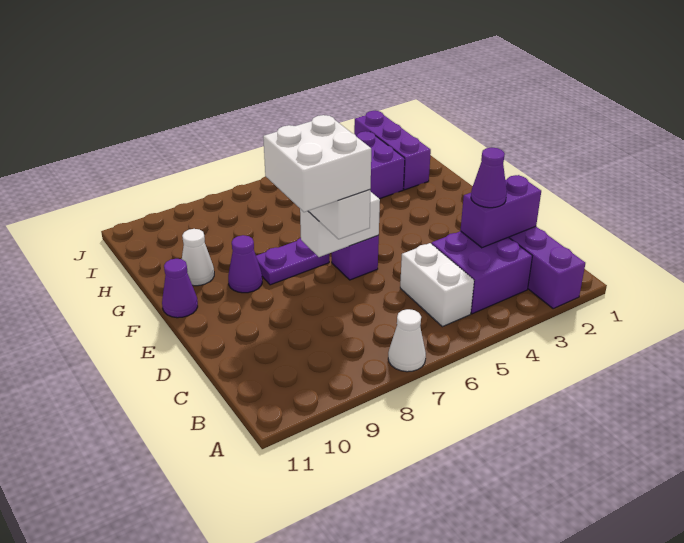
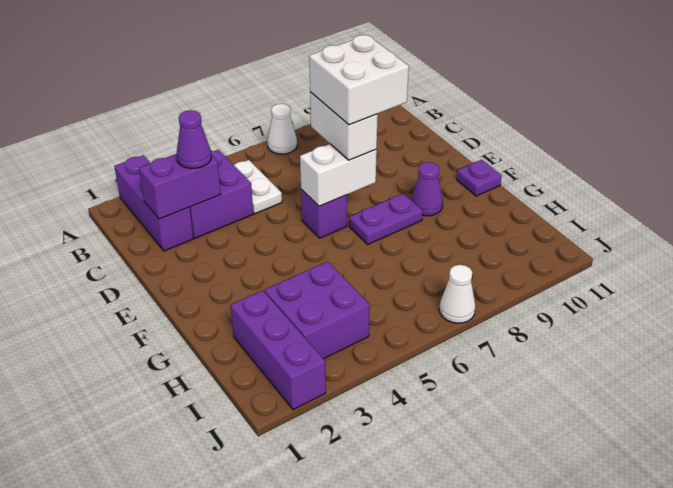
white brick B5:C5 level 1 -> white plate B5:C5 level 1
purple cone F11 level 1 -> purple plate F11 level 1
white cone G10 level 1 -> white cone J7 level 1

